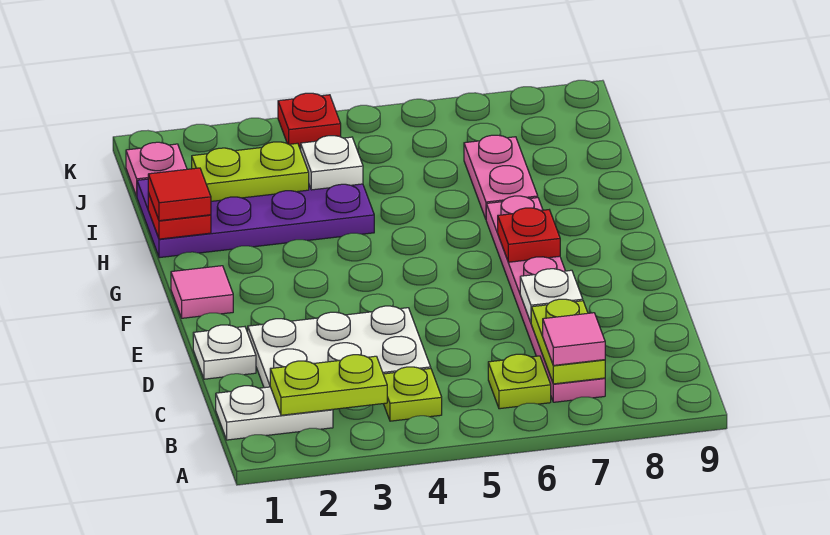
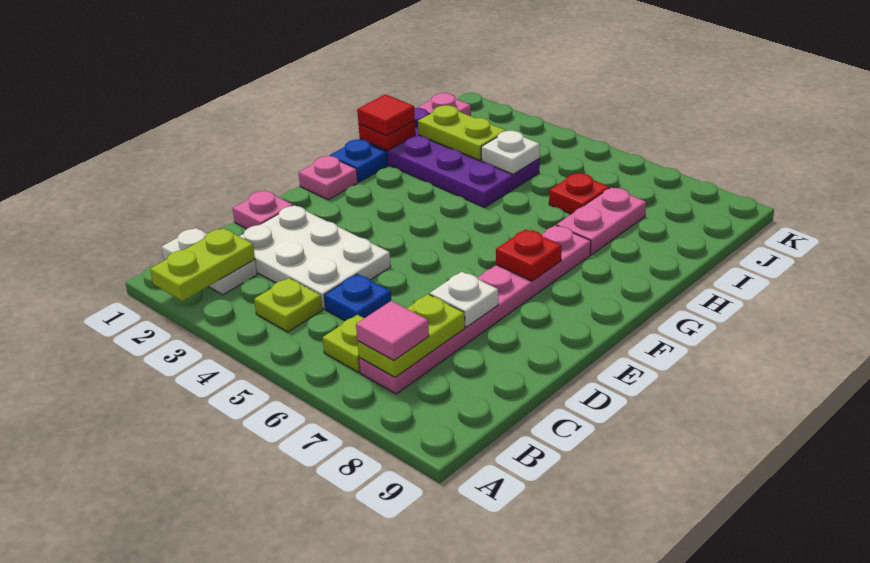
lime plate B2:B3 level 2 -> lime plate A2:B2 level 2
none -> blue plate C5 level 1
white plate D1 level 1 -> pink plate D1 level 1
pink tile F1 level 1 -> pink plate F1 level 1
none -> blue plate G1 level 1
red plate K4 level 1 -> red plate I6 level 1

